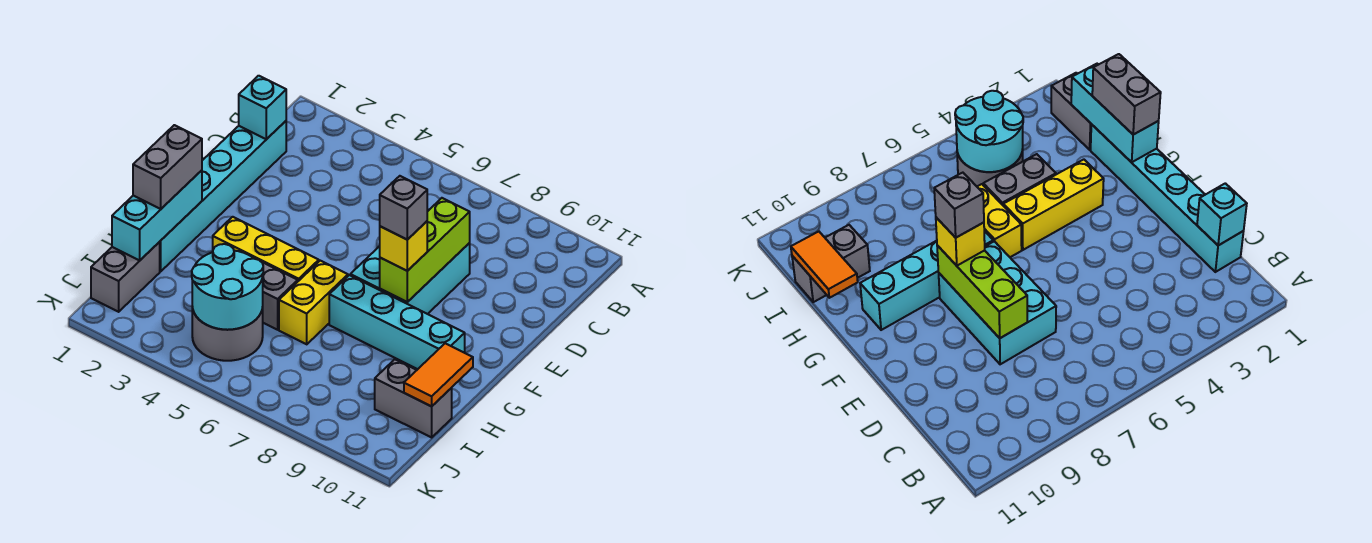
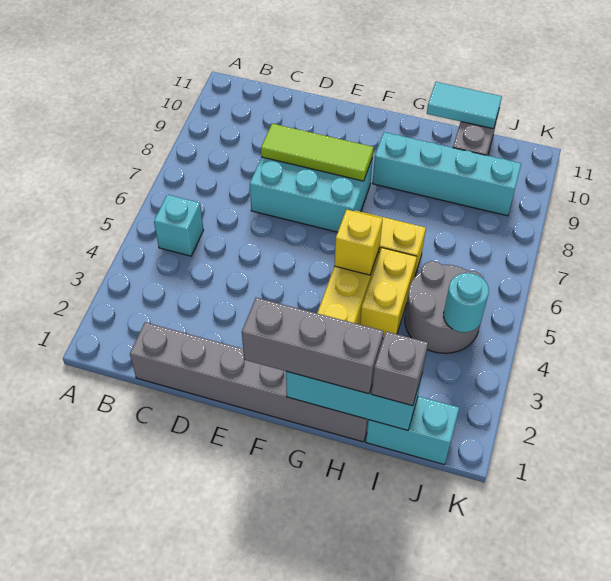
cyan brick C1:H1 level 1 -> grey brick C1:H1 level 1
cyan brick C1 level 2 -> cyan brick B5 level 1
lime brick D8:F8 level 2 -> lime tile D8:F8 level 2
yellow brick F8 level 3 -> yellow brick G5 level 2
grey brick F8 level 4 -> grey brick I1 level 3
grey brick G1:H1 level 3 -> grey brick F1:H1 level 3
cyan brick G7:G10 level 1 -> cyan brick G9:J9 level 1
grey brick H4:H5 level 1 -> yellow brick H4:H5 level 1
orange tile H11:I11 level 2 -> cyan tile H11:I11 level 2
grey brick I1:J1 level 1 -> cyan brick I1:J1 level 1
cyan round brick I4:J5 level 2 -> cyan round brick J4 level 2

